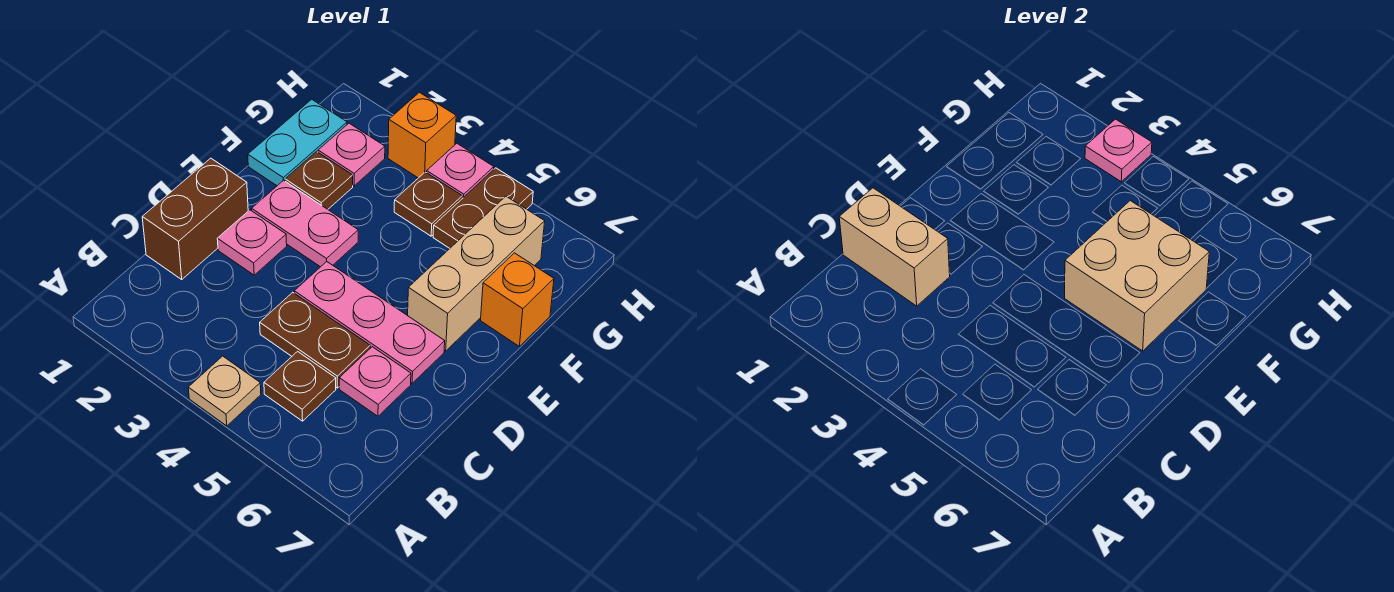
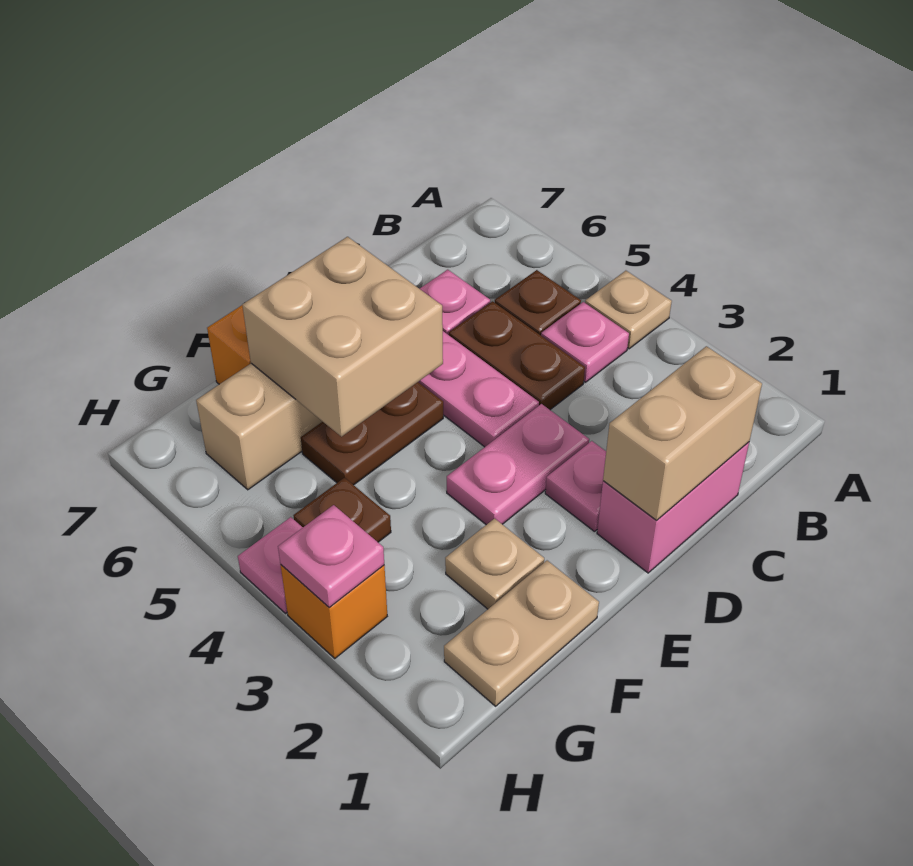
brown brick C1:D1 level 1 -> pink brick C1:D1 level 1
tan brick C1:C2 level 2 -> tan brick C1:D1 level 2
pink plate E2:E3 level 1 -> pink plate D3:E3 level 1
cyan plate F1:G1 level 1 -> tan plate F1:G1 level 1
brown plate F2 level 1 -> tan plate F2 level 1
pink plate G2 level 1 -> pink plate B4 level 1
brown plate G5:H5 level 1 -> brown plate E5:F5 level 1

